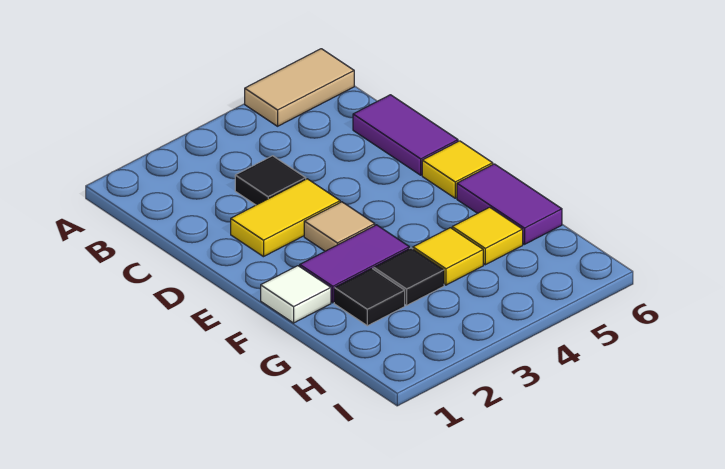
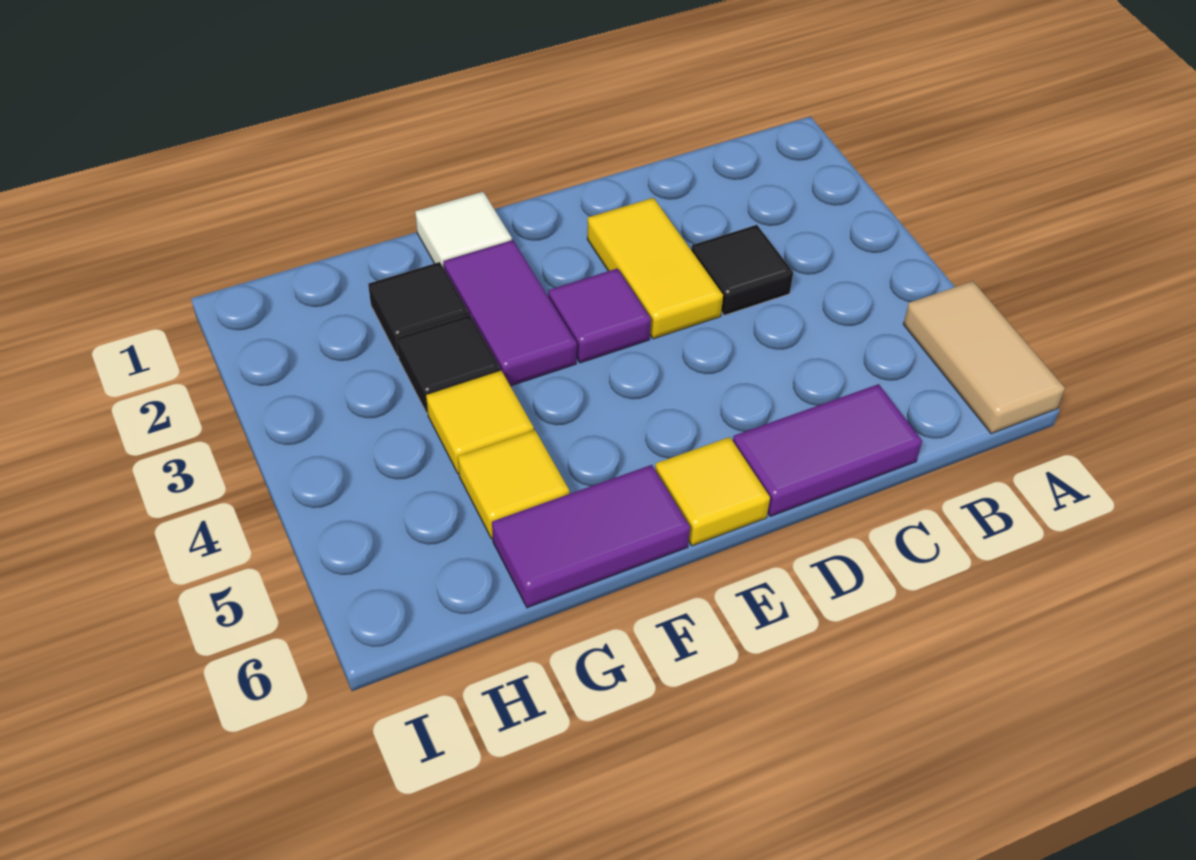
tan tile E3 level 1 -> purple tile E3 level 1

